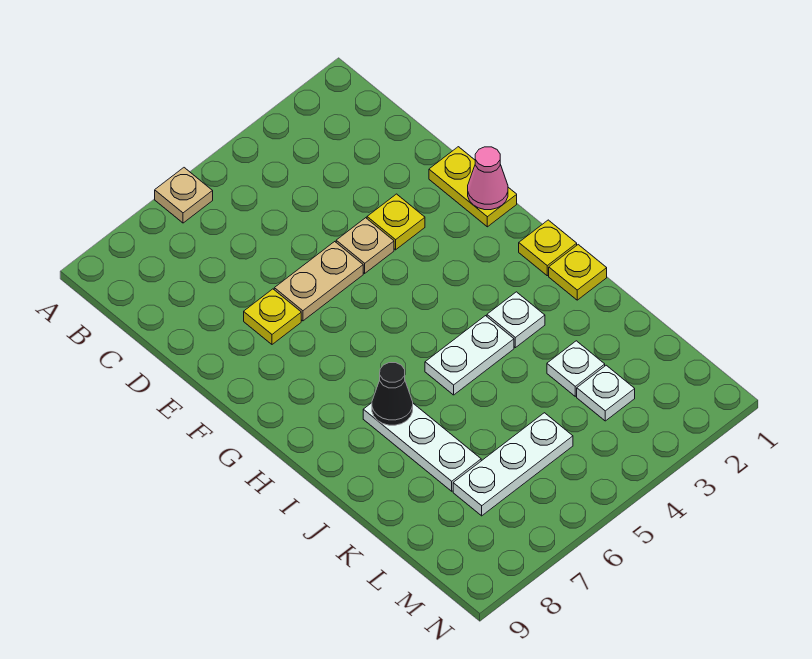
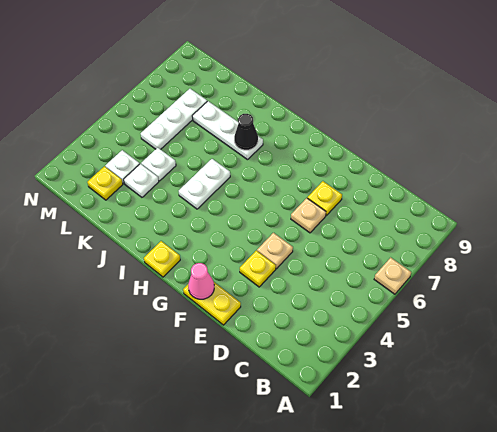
tan plate E5:E6 level 1 -> tan plate E6 level 1
yellow plate I1 level 1 -> yellow plate L2 level 1
white plate I3 level 1 -> white plate K4 level 1

